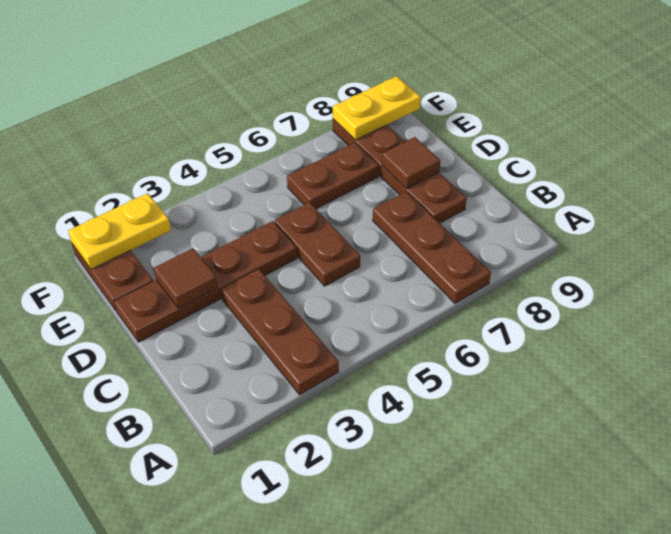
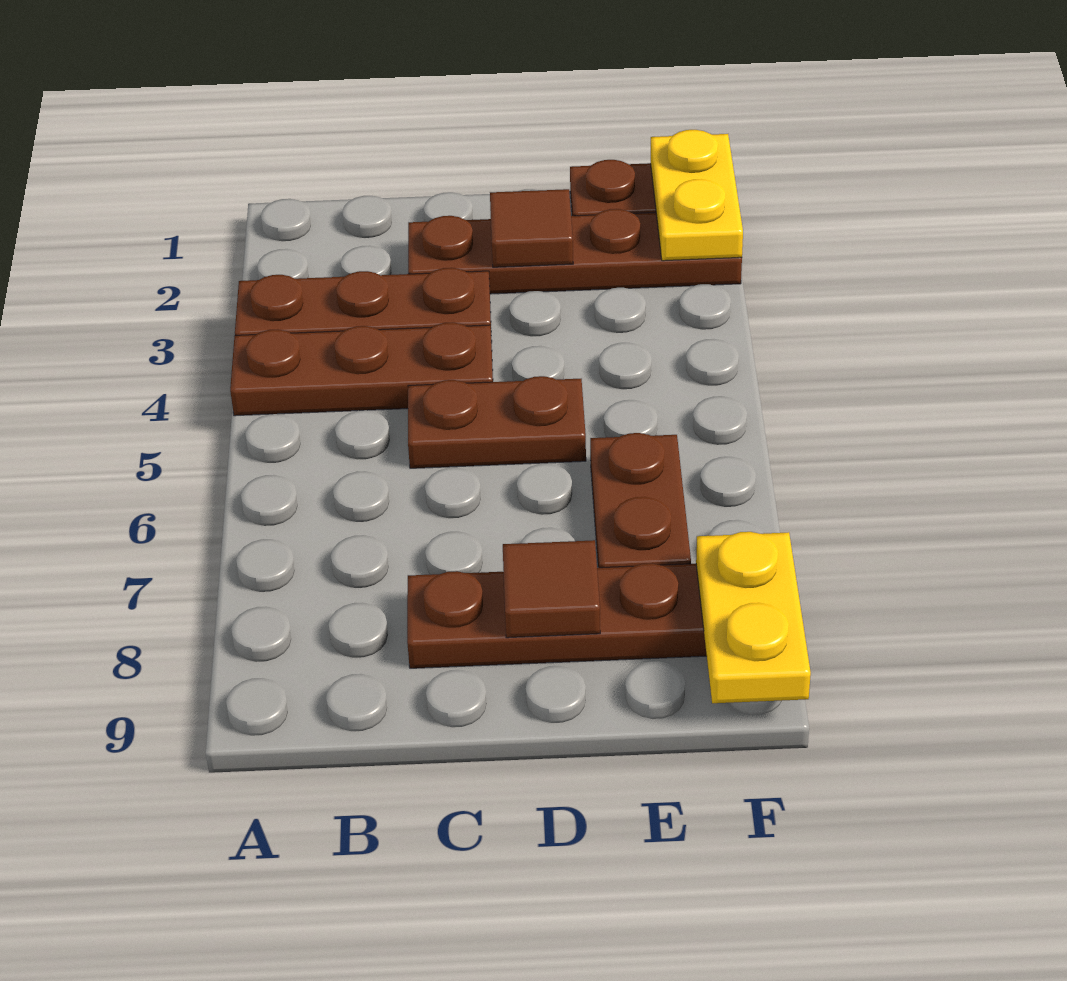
brown plate A7:C7 level 1 -> brown plate A4:C4 level 1
brown plate D1:D4 level 1 -> brown plate C2:F2 level 1

